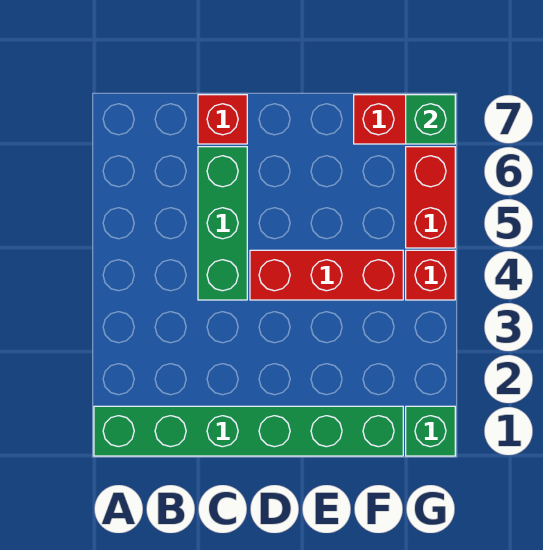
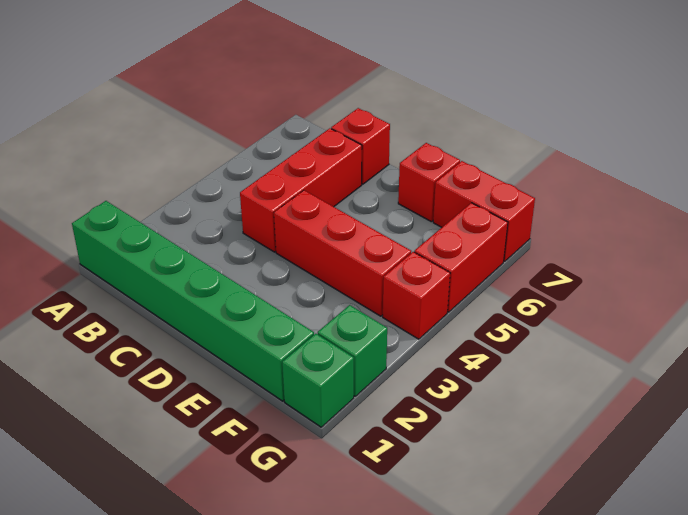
green brick C4:C6 level 1 -> red brick C4:C6 level 1
none -> red brick E7 level 1
green brick G7 level 2 -> green brick G2 level 1

